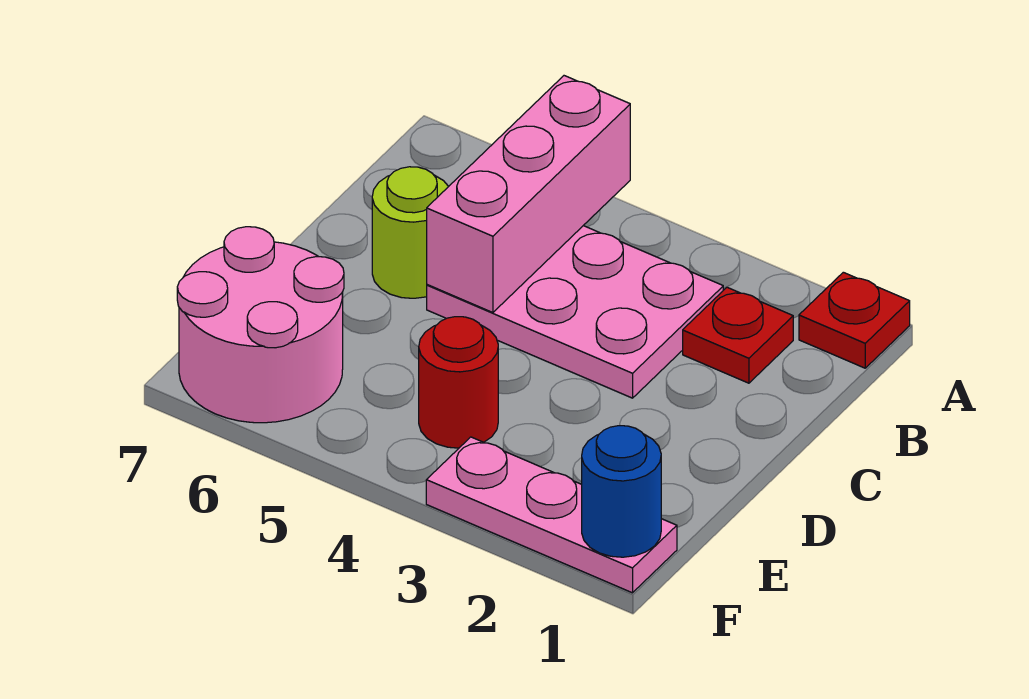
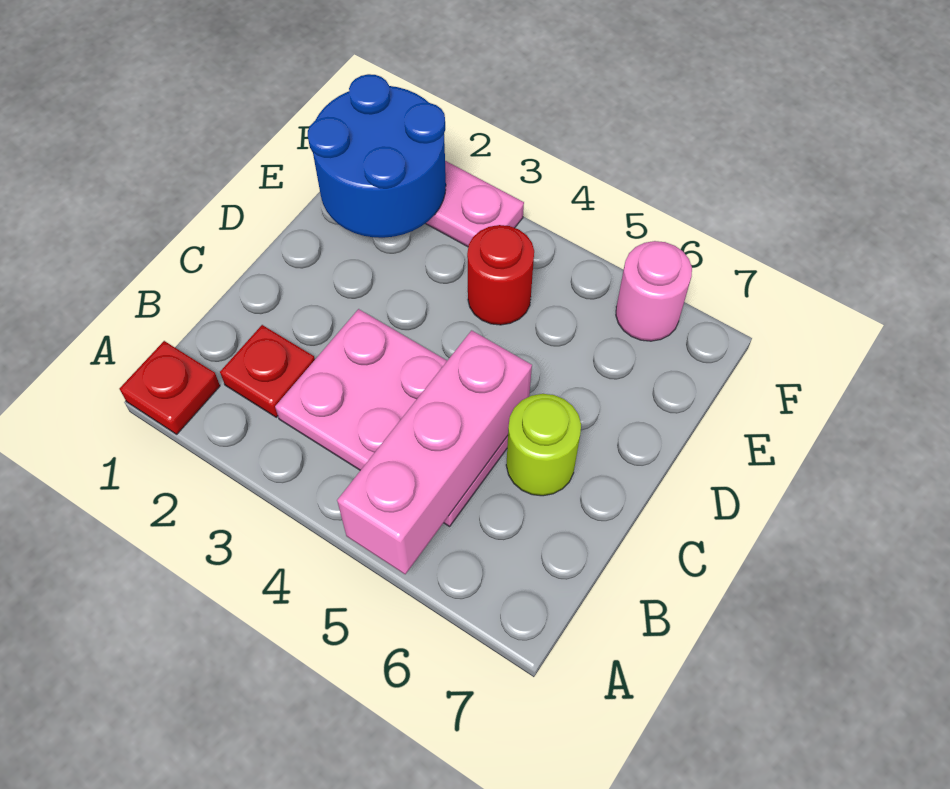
pink round brick E6:F7 level 1 -> pink round brick F6 level 1
blue round brick F1 level 2 -> blue round brick E1:F2 level 2

